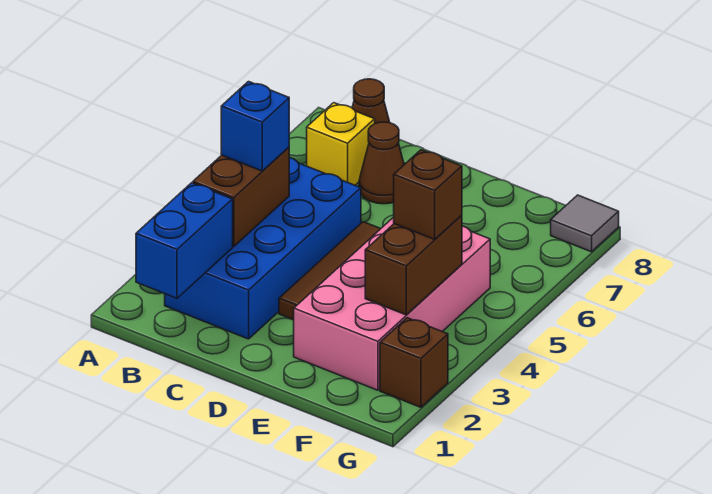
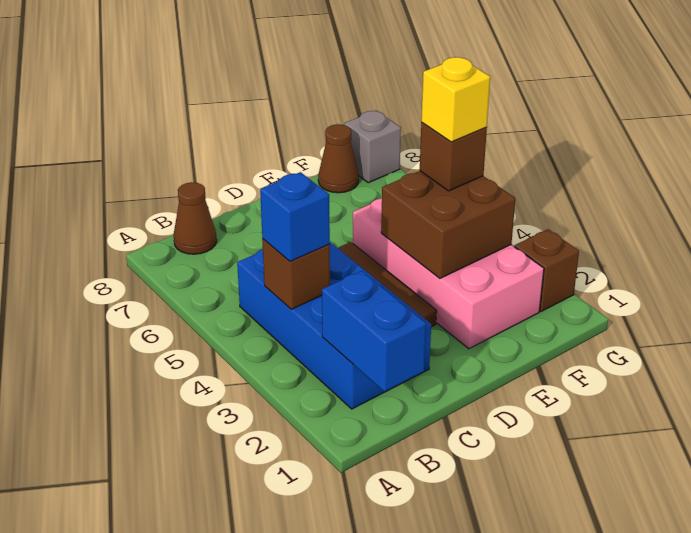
brown brick B3:B4 level 2 -> brown brick B4 level 2
yellow brick B7 level 1 -> yellow brick F4 level 4
brown cone C7 level 1 -> brown cone F8 level 1
brown brick F3:F4 level 2 -> brown brick E3:F4 level 2
grey tile G8 level 1 -> grey brick G8 level 1

